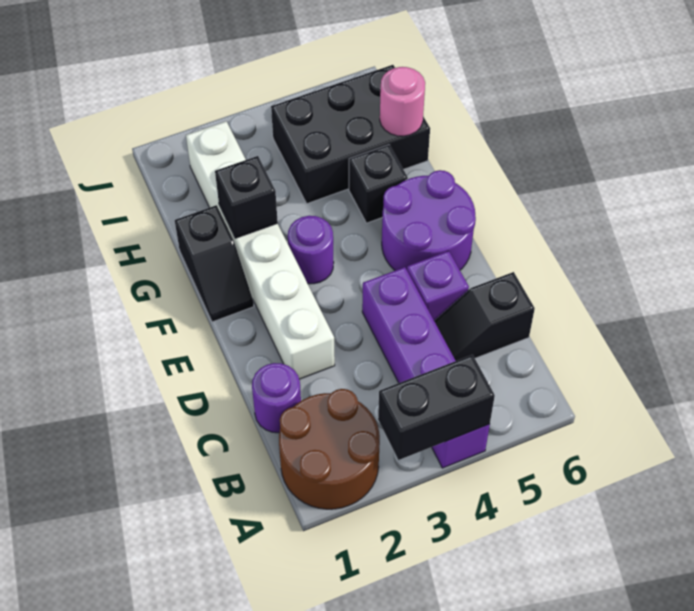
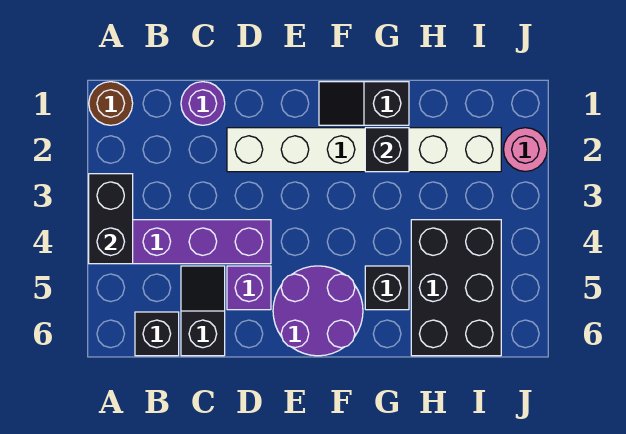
brown round brick A1:B2 level 1 -> brown round brick A1 level 1
none -> black brick B6 level 1
purple round brick F3 level 1 -> none
pink round brick H6 level 2 -> pink round brick J2 level 1

